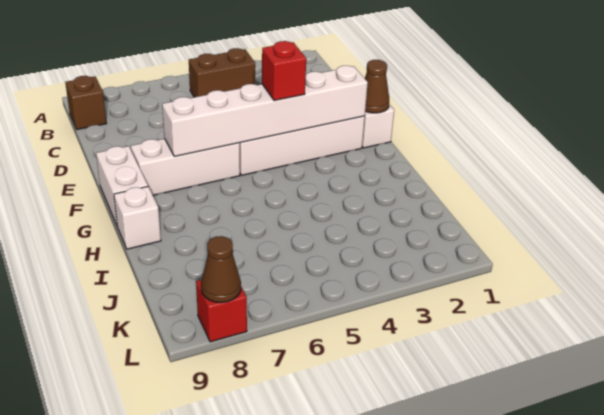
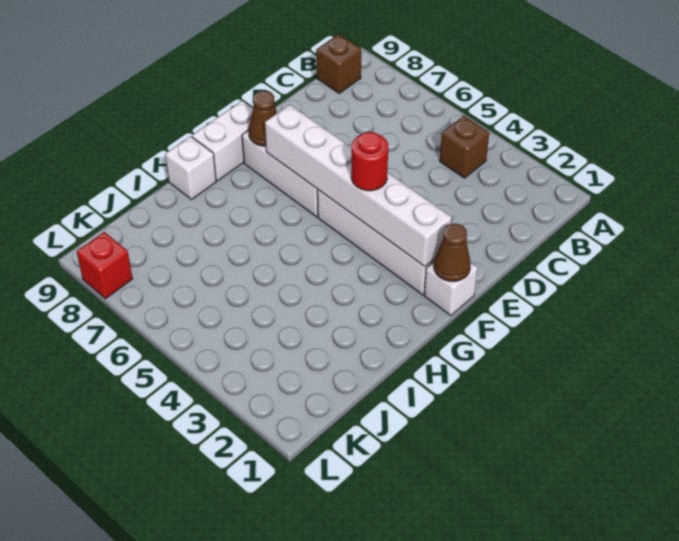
brown brick B4:B5 level 1 -> brown brick B4 level 1
red brick F4 level 3 -> red round brick F4 level 3
brown cone L8 level 2 -> brown cone F8 level 2

